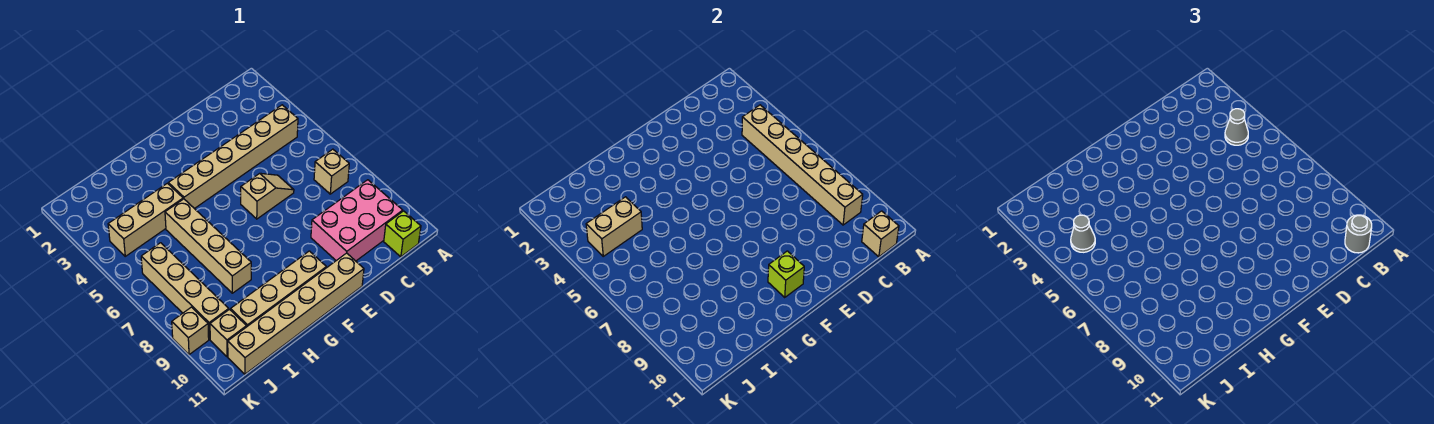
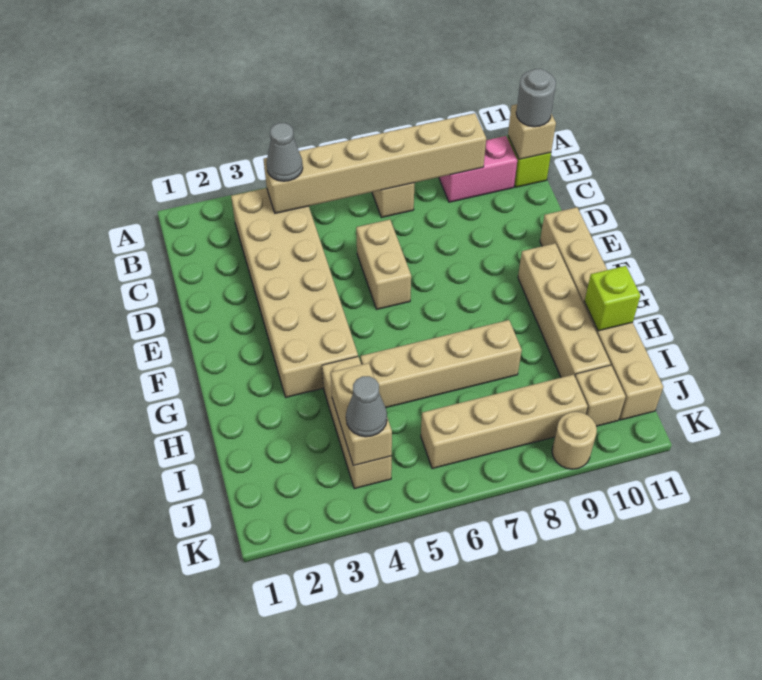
tan brick B4:G4 level 1 -> tan brick B3:G4 level 1
pink brick B9:D10 level 1 -> pink brick B9:B10 level 1
tan slope D6:E6 level 1 top E -> tan brick D6:E6 level 1
lime brick F10 level 2 -> lime brick H11 level 2
tan brick K9 level 1 -> tan round brick K9 level 1

